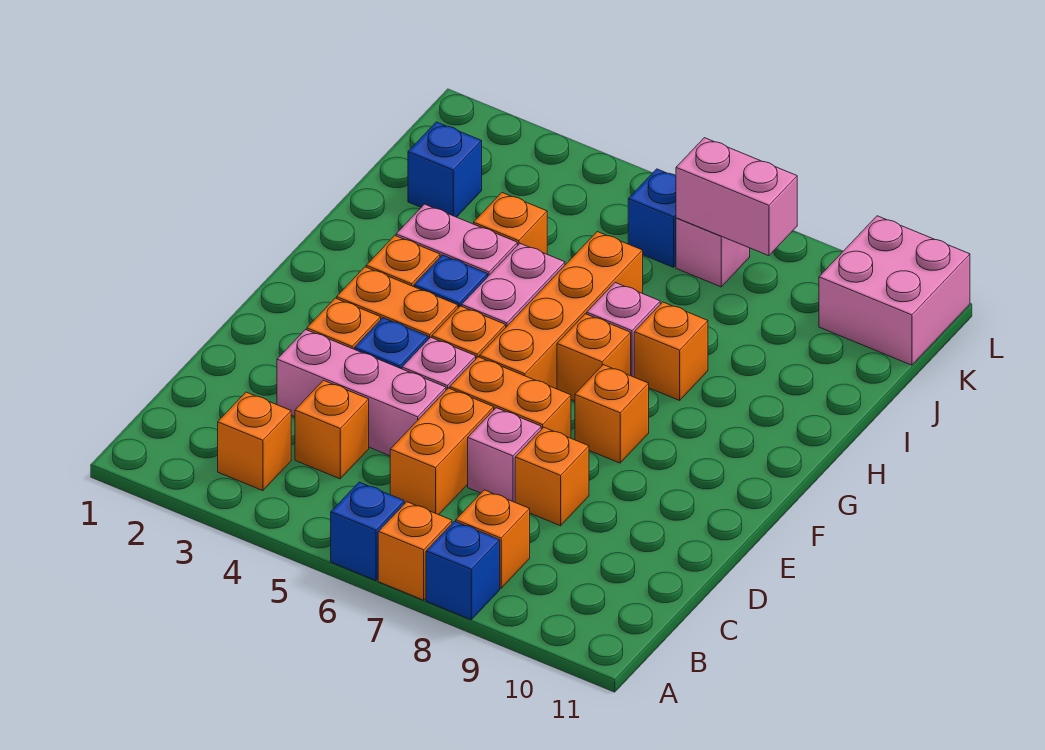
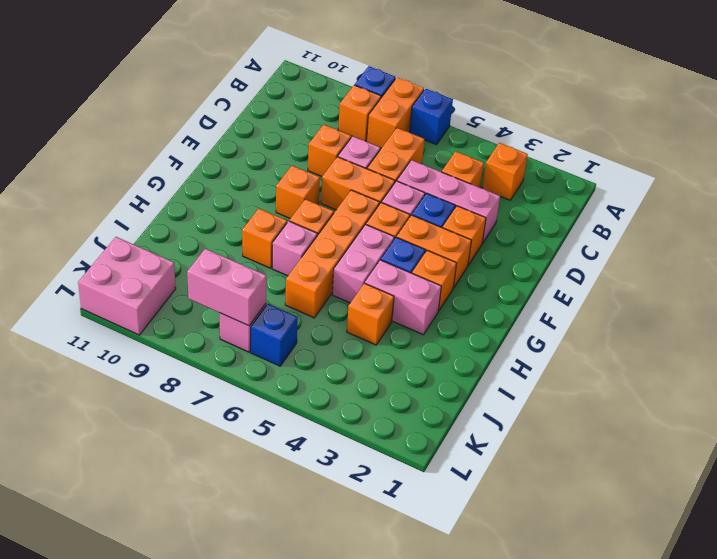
orange brick A7 level 1 -> orange brick A7:B7 level 1
blue brick J2 level 1 -> none

